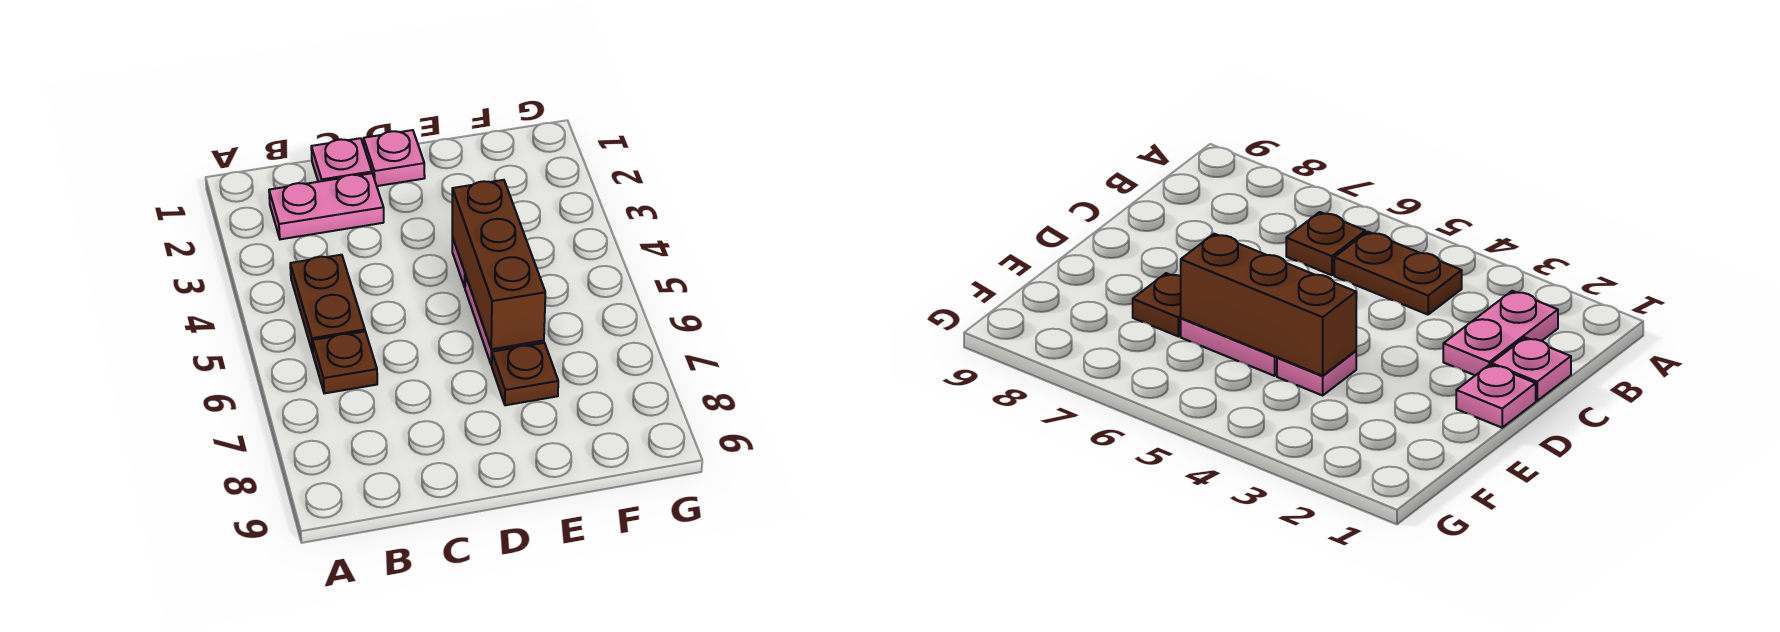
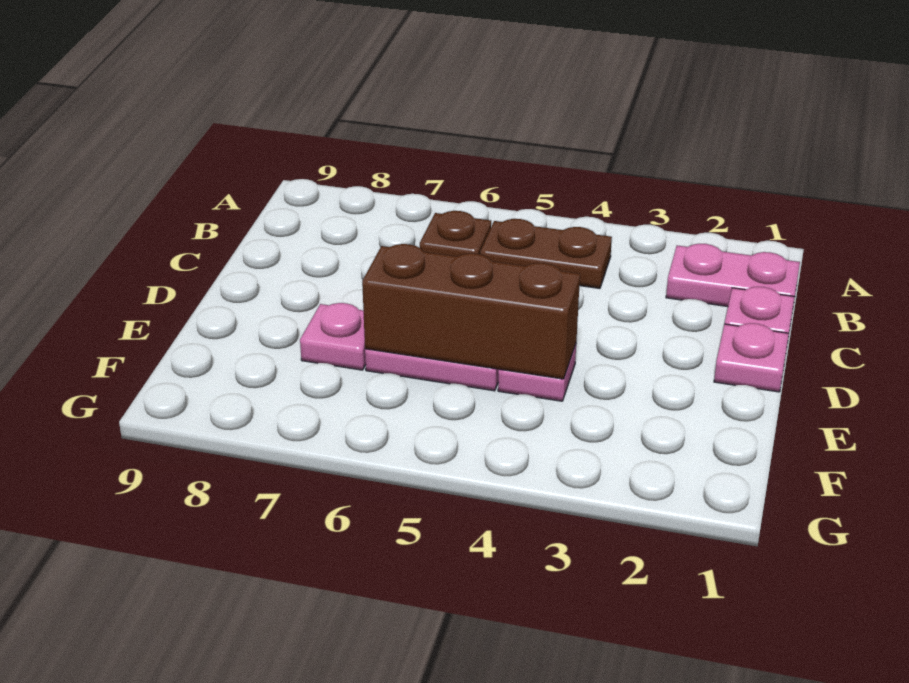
pink plate B2:C2 level 1 -> pink plate B1:B2 level 1
brown plate E7 level 1 -> pink plate E7 level 1

